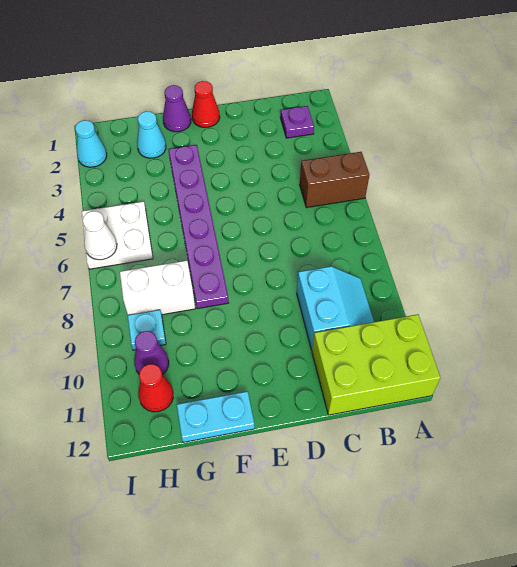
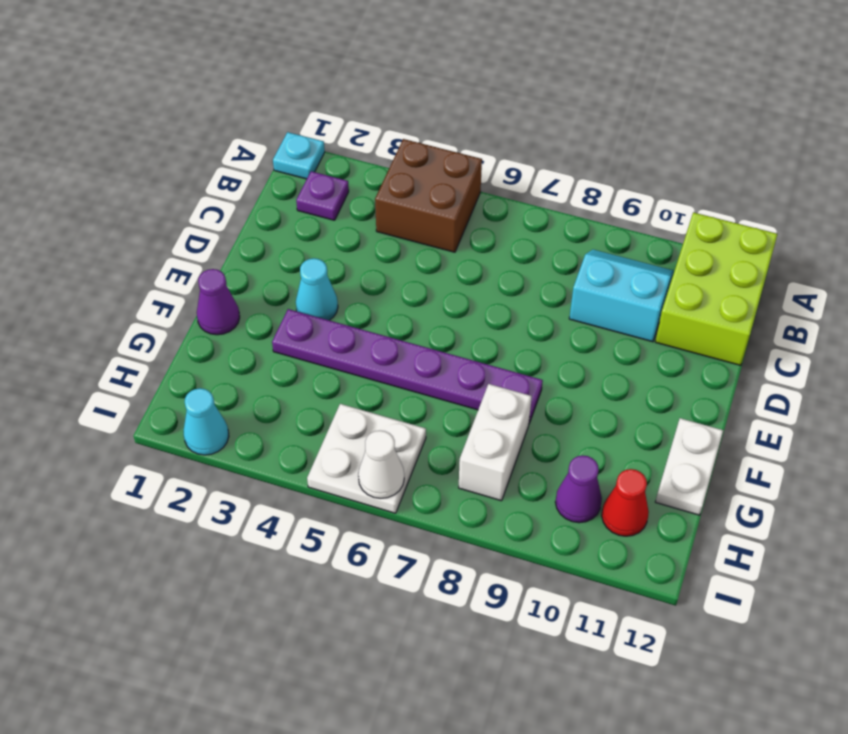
brown brick A5:B5 level 1 -> brown brick A4:B5 level 1
red cone E1 level 1 -> none
cyan plate F12:G12 level 1 -> white plate F12:G12 level 1
cyan cone G2 level 1 -> cyan cone E3 level 1
cyan plate H9 level 1 -> cyan plate A1 level 1

